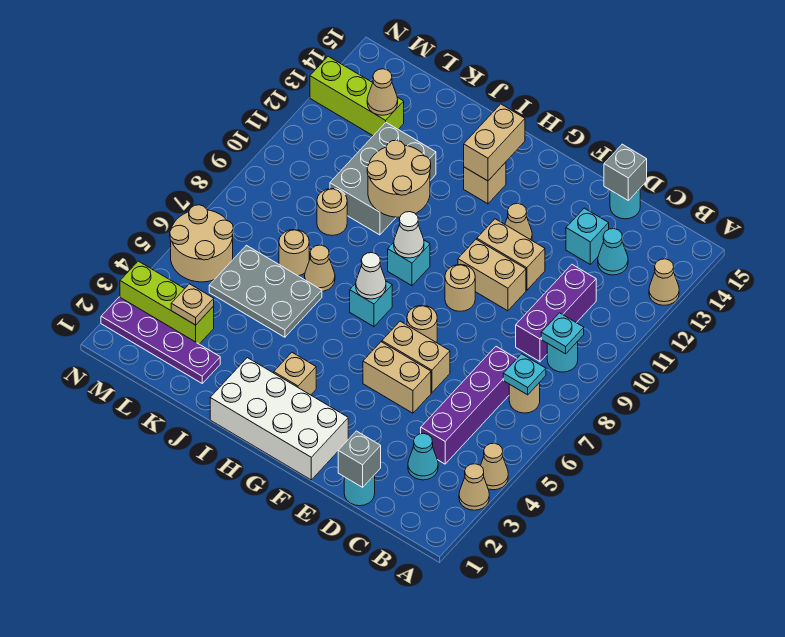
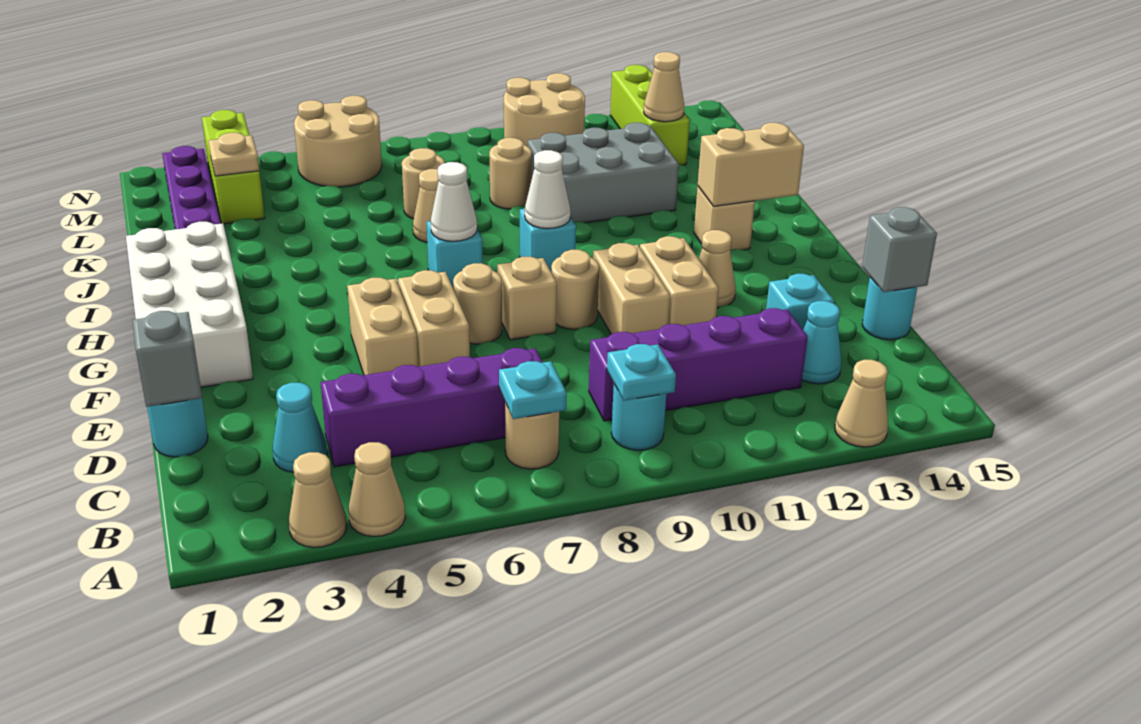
purple brick C9:C11 level 1 -> purple brick C9:C12 level 1
tan brick H3 level 1 -> tan brick F8 level 1
tan round brick I10:J11 level 2 -> tan round brick M10:N11 level 1
grey plate J5:L6 level 1 -> none

